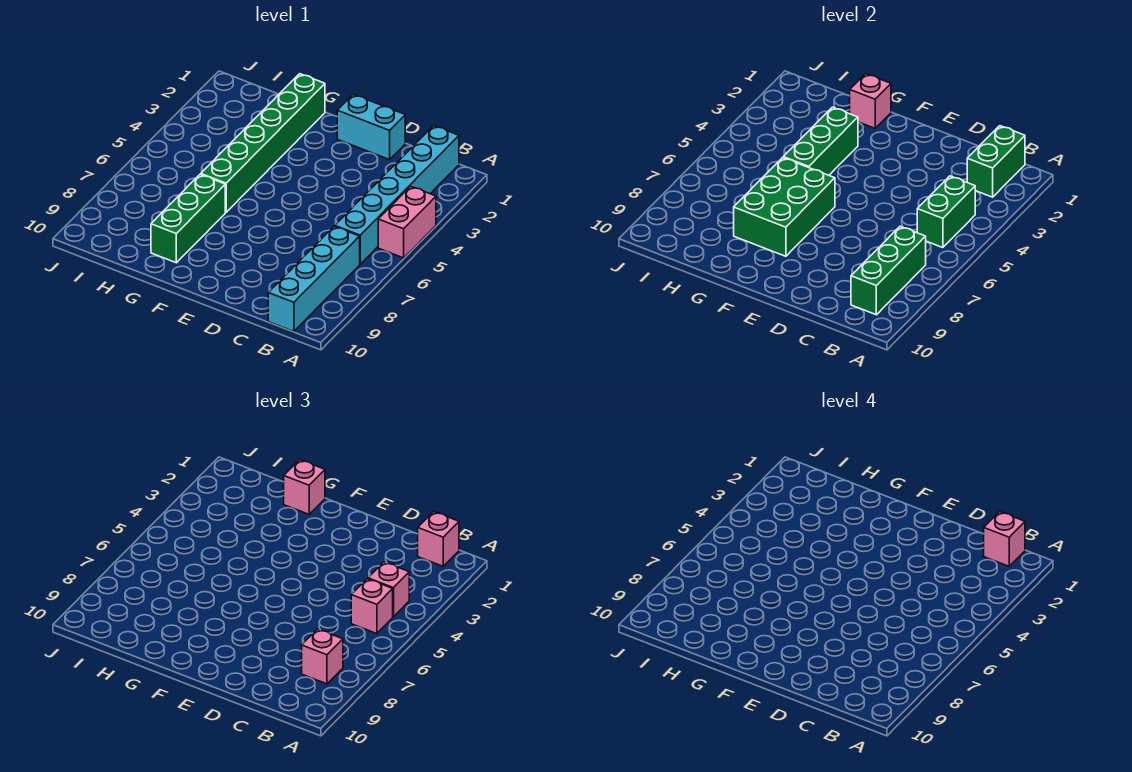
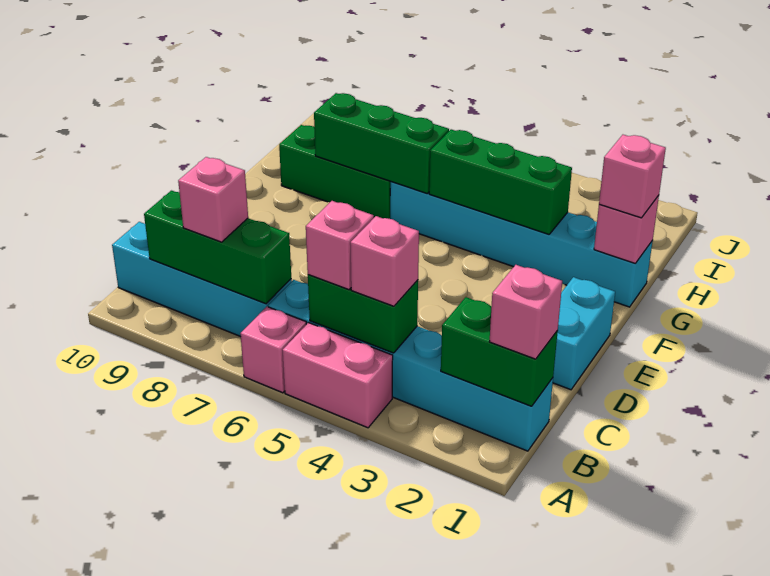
pink brick B1 level 4 -> pink brick A6 level 1
green brick F6:G8 level 2 -> green brick G6:G8 level 2
green brick G1:G6 level 1 -> cyan brick G1:G6 level 1

